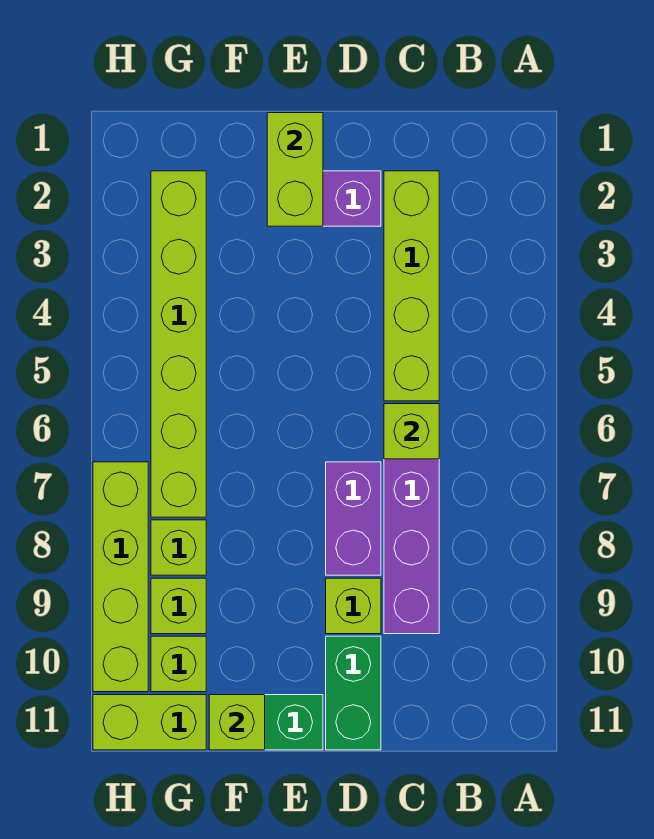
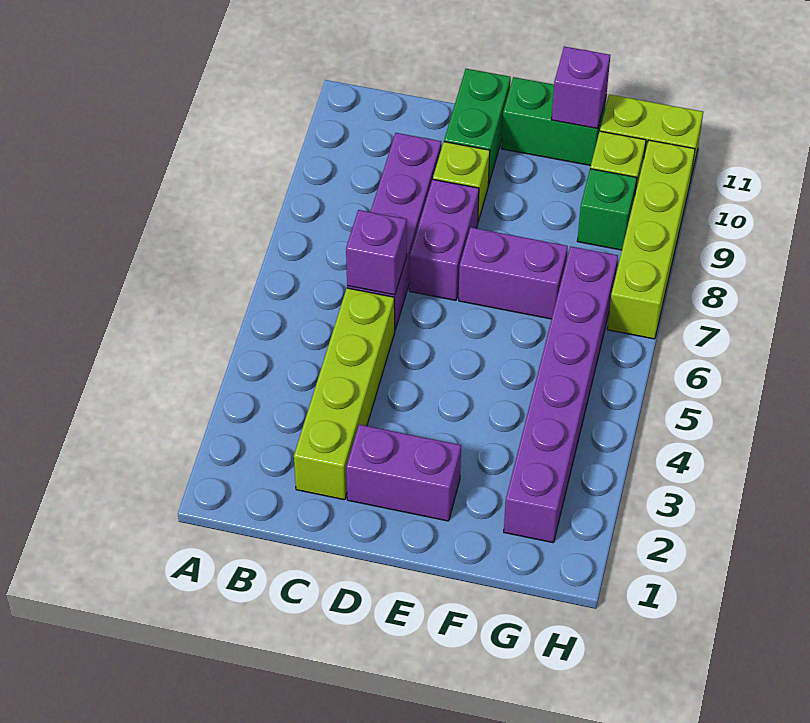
lime brick C6 level 2 -> purple brick C6 level 2
lime brick E1:E2 level 2 -> none
none -> purple brick E7:F7 level 1
lime brick F11 level 2 -> purple brick F11 level 2
lime brick G2:G7 level 1 -> purple brick G2:G7 level 1
lime brick G8 level 1 -> none
lime brick G9 level 1 -> green brick G9 level 1

